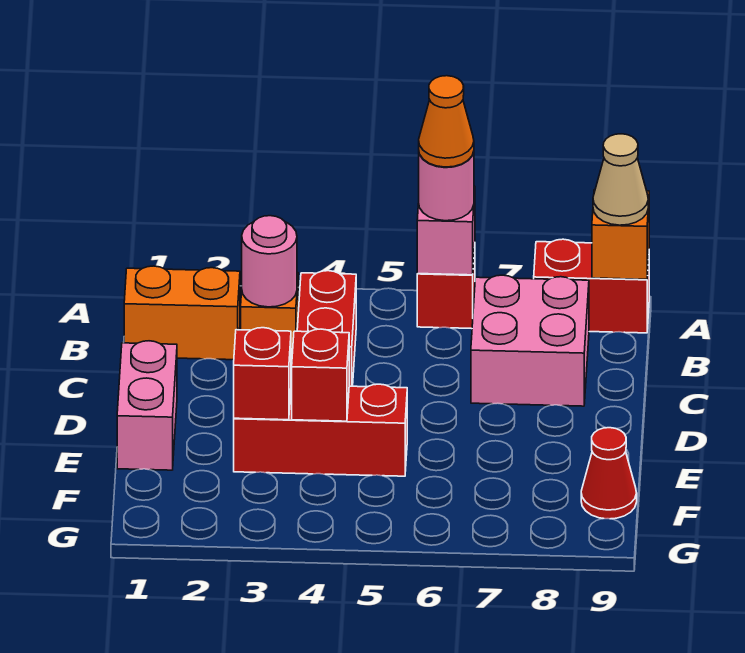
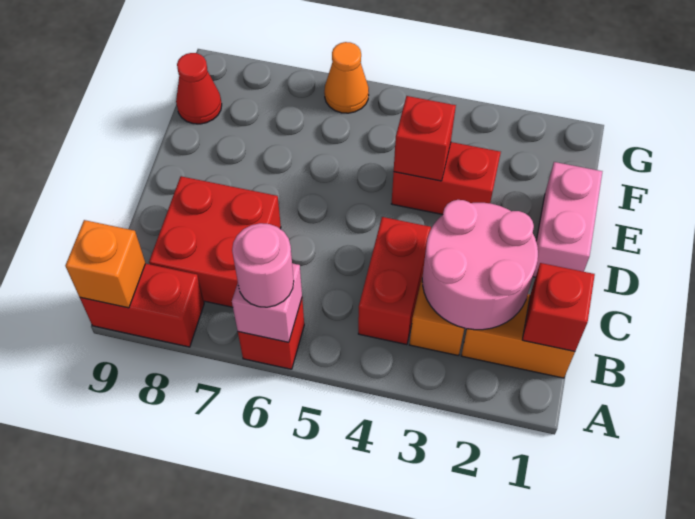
orange cone A6 level 4 -> orange cone G6 level 1
tan cone A9 level 3 -> none
pink round brick B3 level 2 -> pink round brick B2:C3 level 2
pink brick B7:C8 level 1 -> red brick B7:C8 level 1
red brick E3:E5 level 1 -> red brick E3:E4 level 1
red brick E3 level 2 -> red brick B1 level 2

